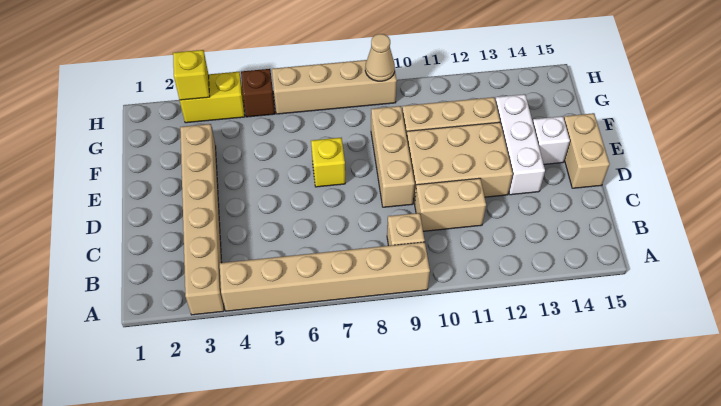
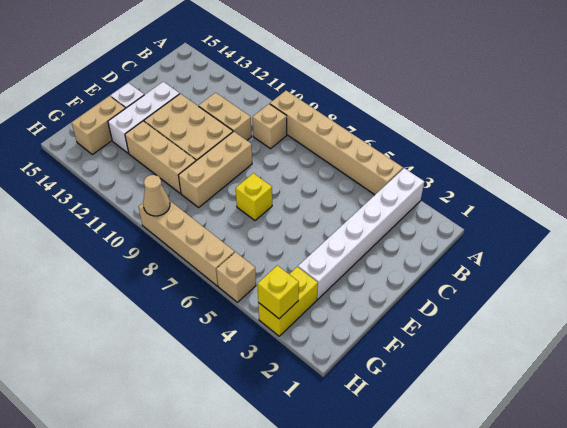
tan brick A3:F3 level 1 -> white brick A3:F3 level 1
tan brick D15:E15 level 1 -> tan brick F14:G14 level 1
yellow brick H3:H4 level 1 -> yellow brick G3:H3 level 1
brown brick H5 level 1 -> tan brick H5 level 1

